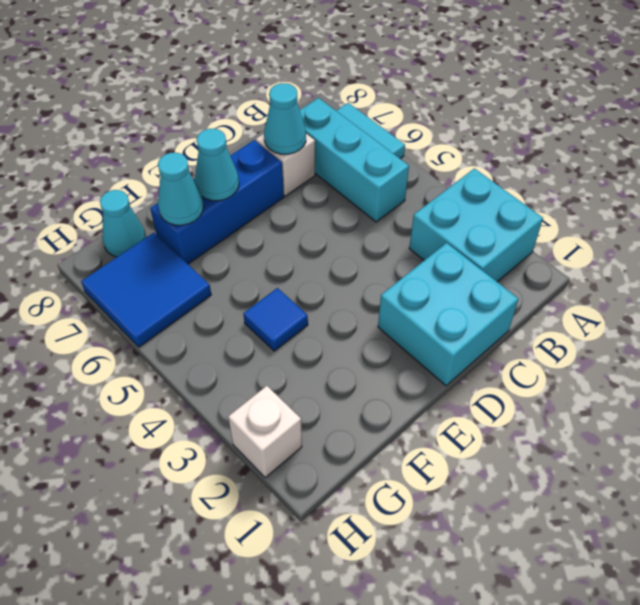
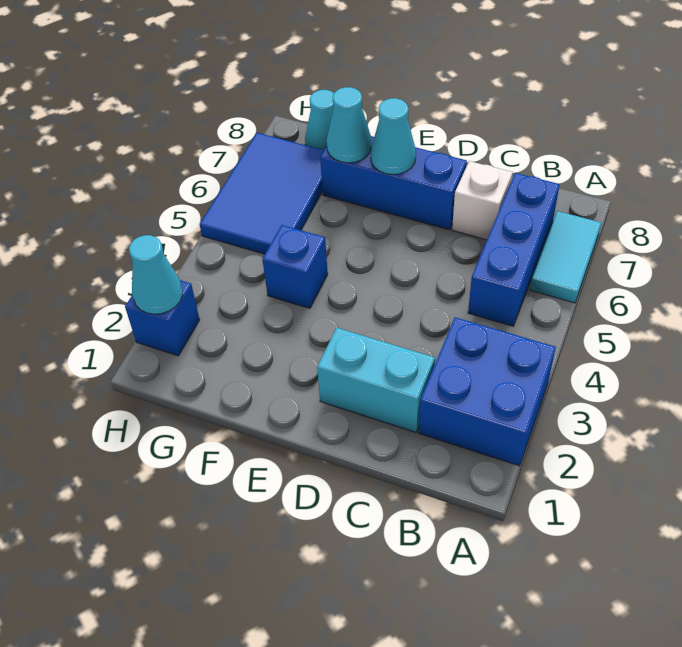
cyan brick A2:B3 level 1 -> blue brick A2:B3 level 1
cyan brick B5:B7 level 1 -> blue brick B5:B7 level 1
cyan brick C1:D2 level 1 -> cyan brick C2:D2 level 1
cyan cone C7 level 2 -> cyan cone H2 level 2
blue tile F4 level 1 -> blue brick F4 level 1
blue tile G6:H7 level 1 -> blue tile G5:H7 level 1
white brick H2 level 1 -> blue brick H2 level 1

